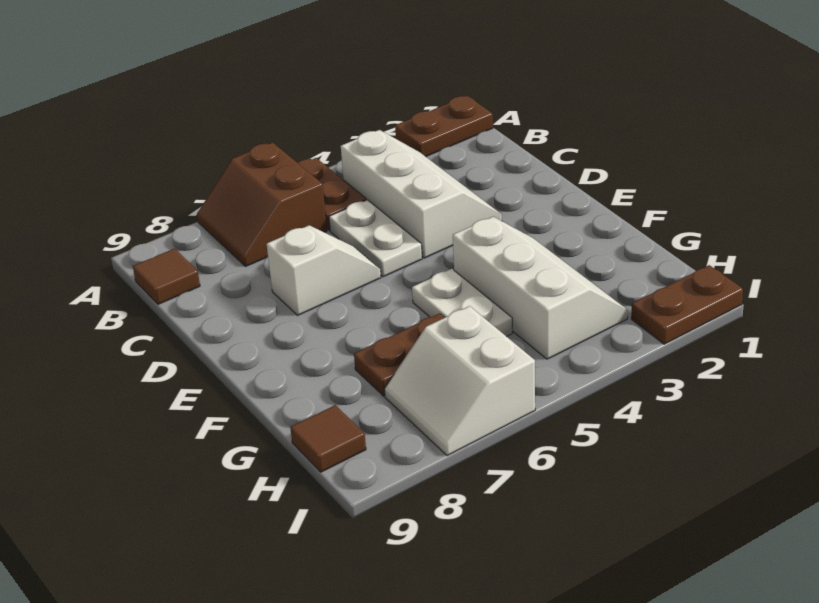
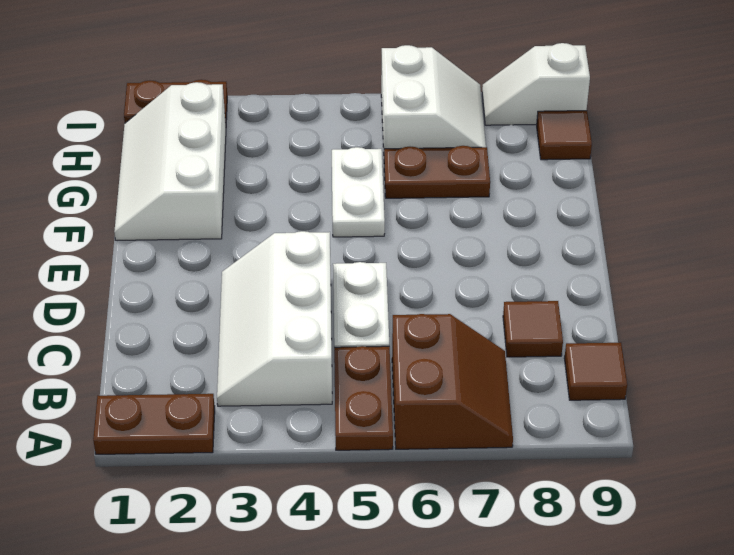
none -> brown tile C8 level 1
white slope D6:D7 level 1 top 7 -> white slope I8:I9 level 1 top 9
white slope F3:H4 level 1 top 4 -> white slope F1:H2 level 1 top 2

